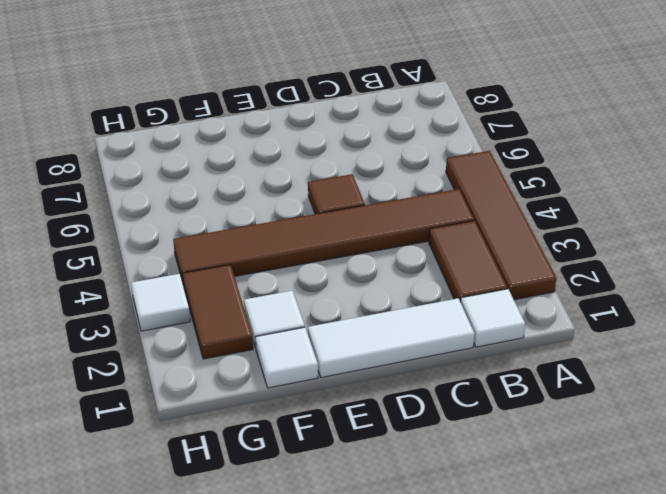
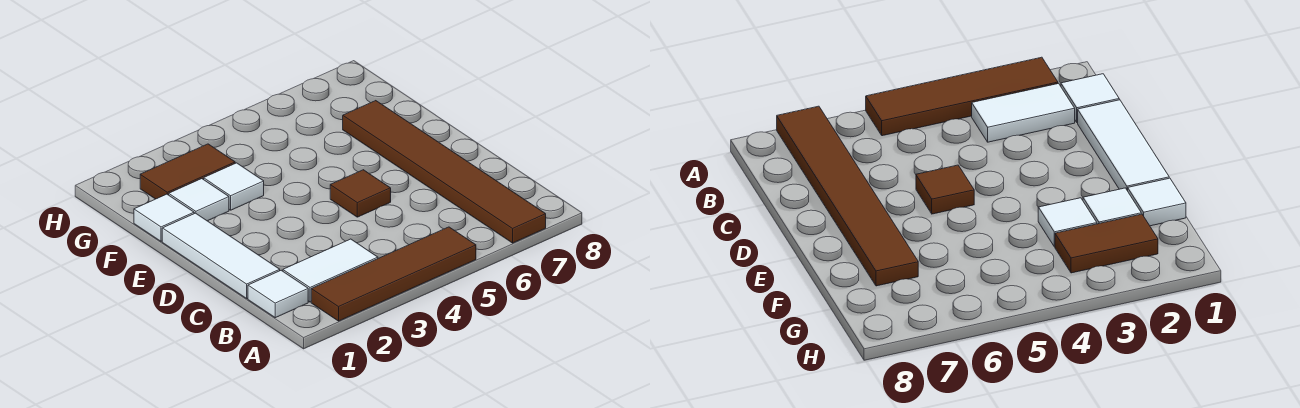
brown tile B2:B3 level 1 -> white tile B2:B3 level 1
brown tile B4:G4 level 1 -> brown tile A7:F7 level 1
white tile H3 level 1 -> white tile F3 level 1

